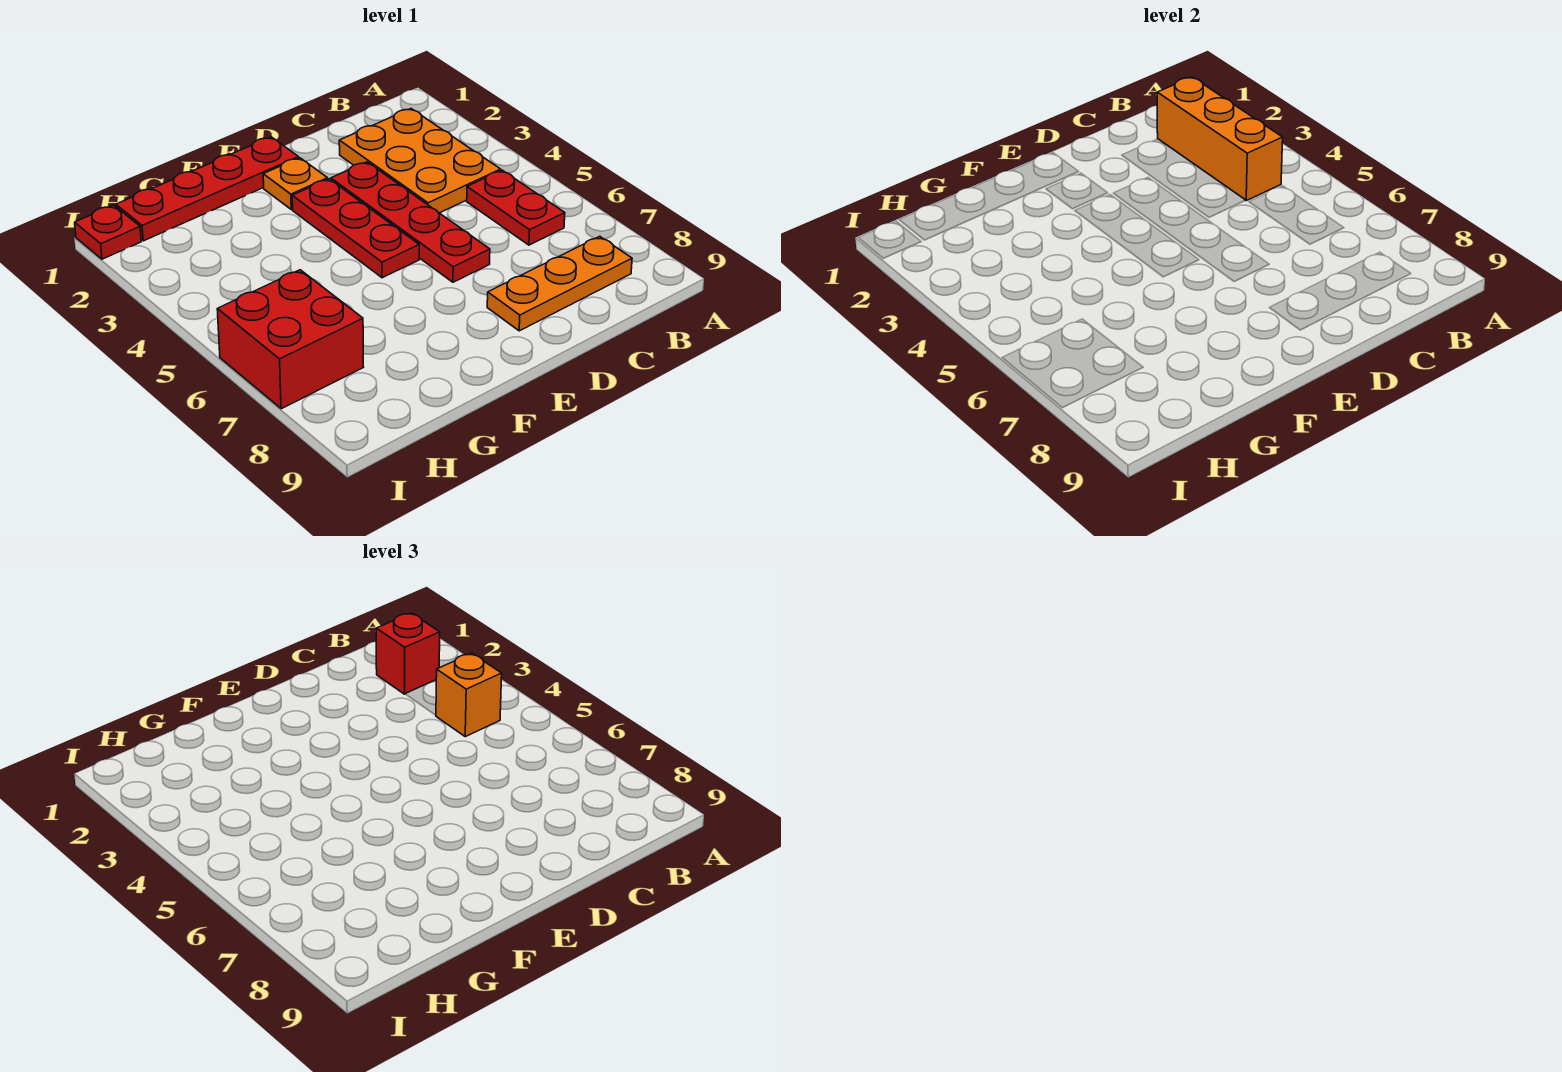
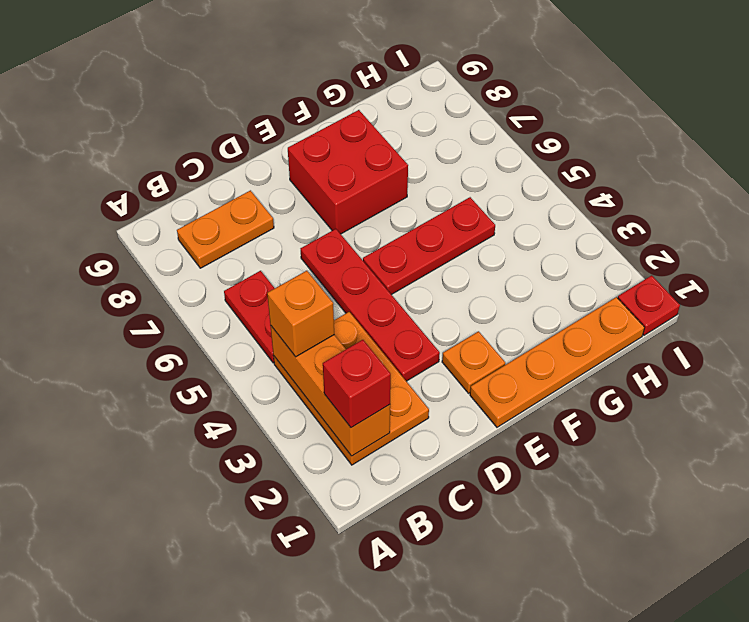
orange plate B8:D8 level 1 -> orange plate B8:C8 level 1
red plate E1:H1 level 1 -> orange plate E1:H1 level 1
red plate E3:E5 level 1 -> red plate E5:G5 level 1
red brick H6:I7 level 1 -> red brick E7:F8 level 1

